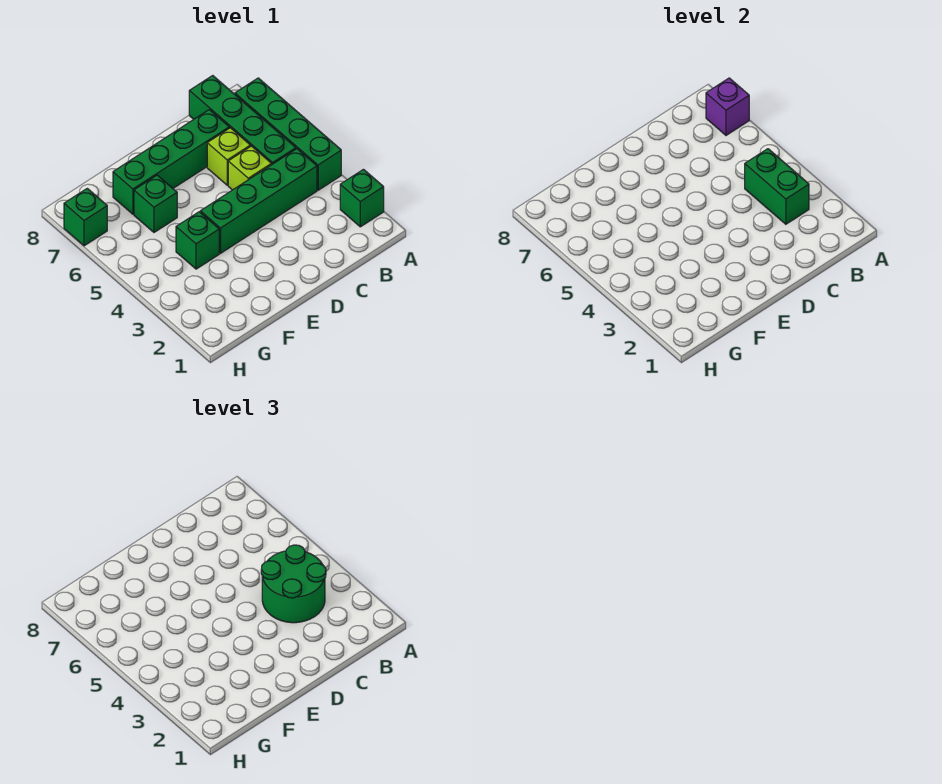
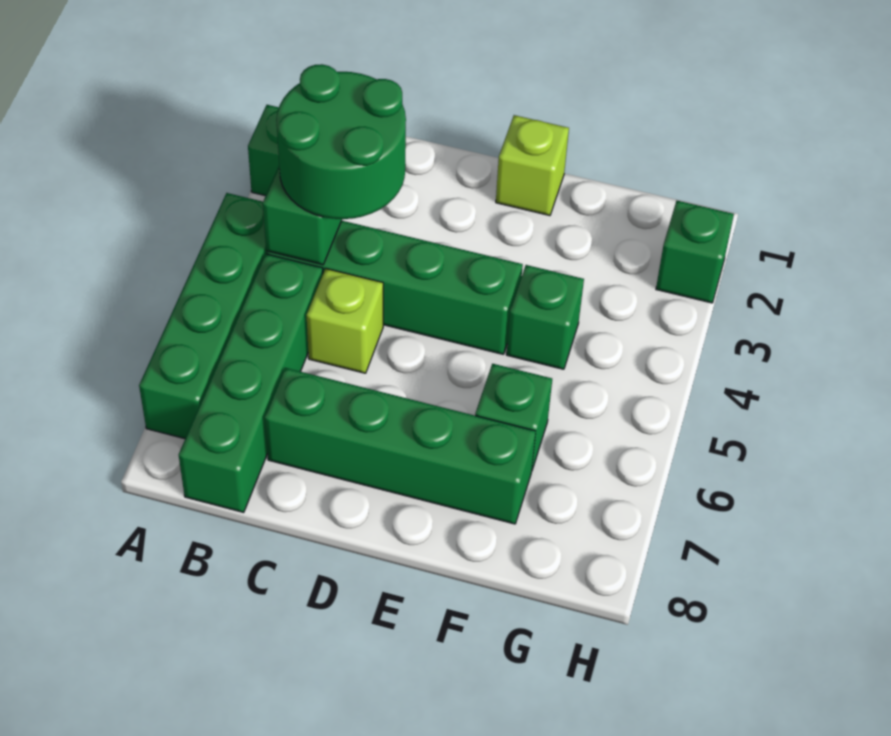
purple brick A7 level 2 -> none
lime brick C6 level 1 -> lime brick E1 level 1
green brick H7 level 1 -> green brick H2 level 1

